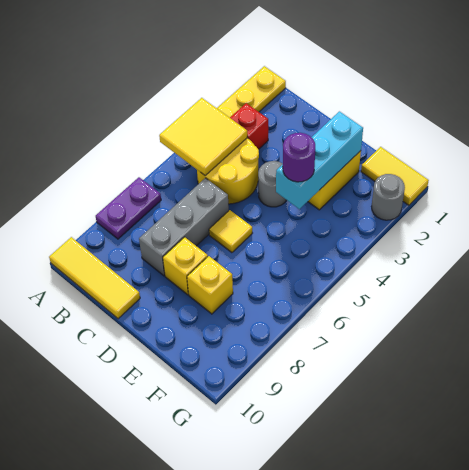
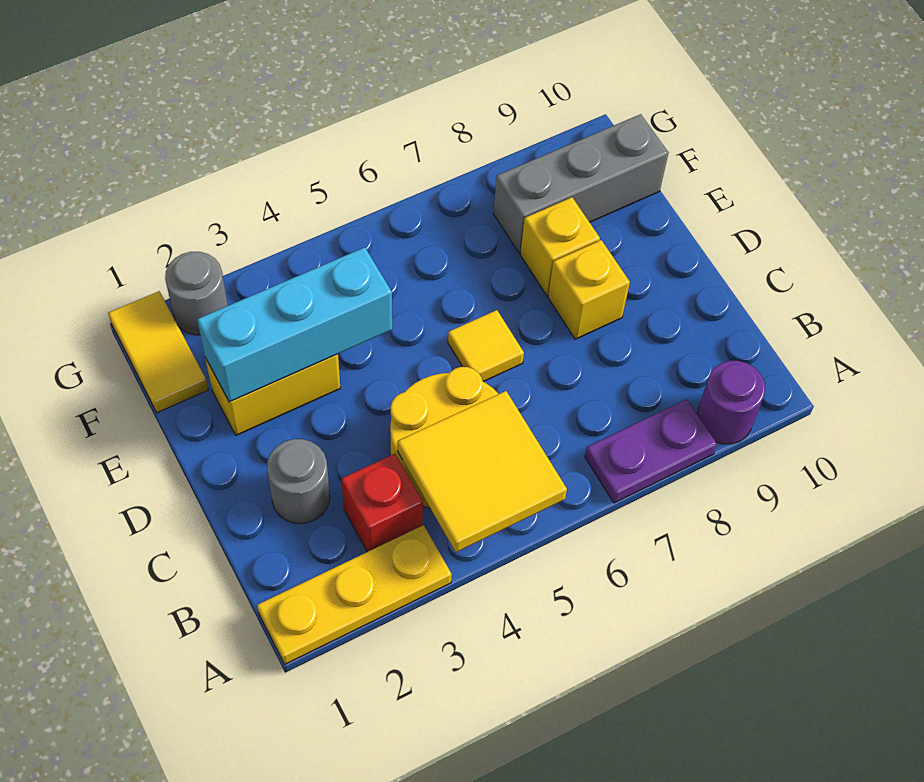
yellow tile A10:C10 level 1 -> none
grey brick C6:C8 level 1 -> grey brick F8:F10 level 1
grey round brick D4 level 1 -> grey round brick C2 level 1
purple round brick E4 level 3 -> purple round brick A9 level 1

